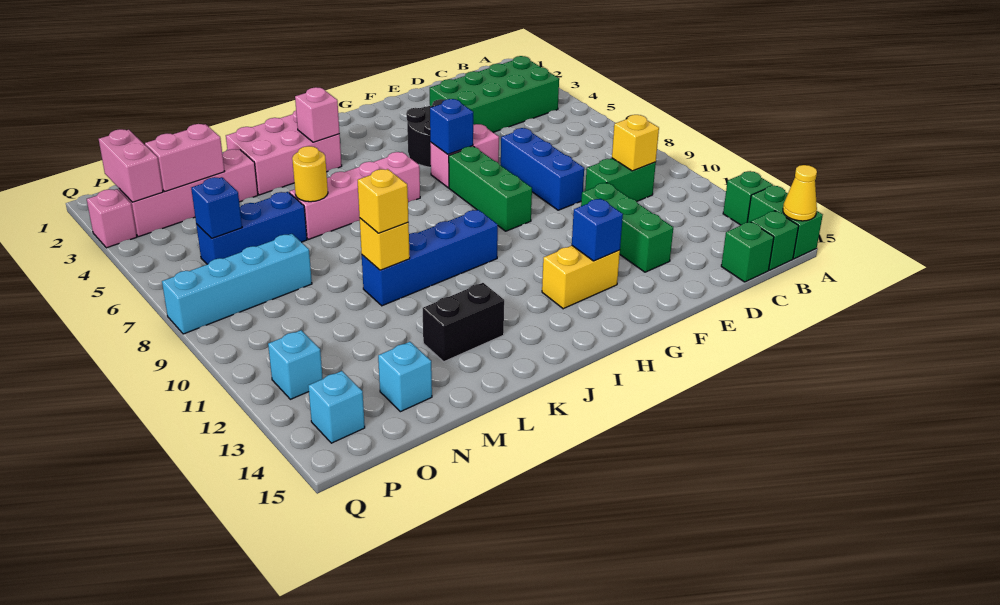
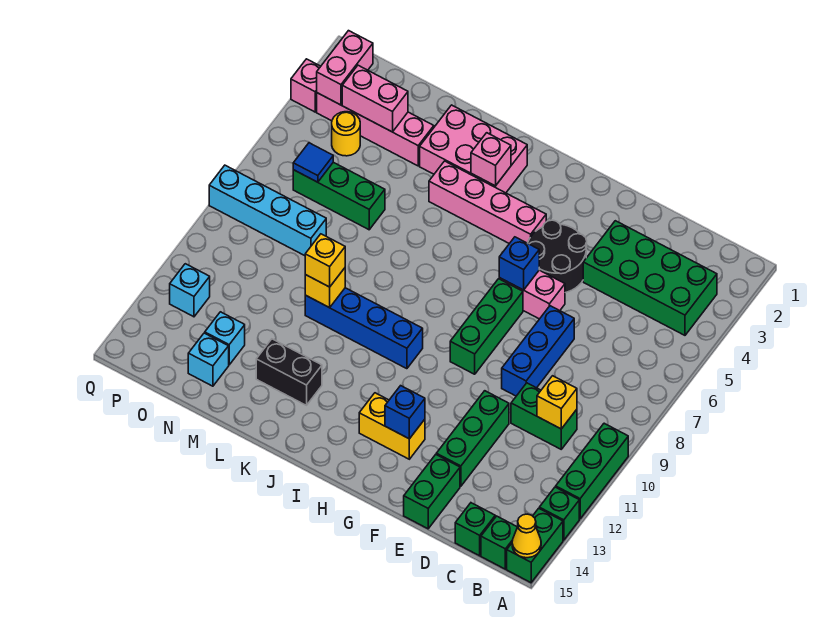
none -> green brick A10:A12 level 1
none -> green brick E14:E15 level 1
pink brick I6:L6 level 1 -> pink brick H4:K4 level 1
yellow round brick L6 level 2 -> yellow round brick O4 level 1
blue brick M6:O6 level 1 -> green brick M6:O6 level 1
blue brick O6 level 2 -> blue tile O6 level 2
cyan brick P14 level 1 -> cyan brick N13 level 1

